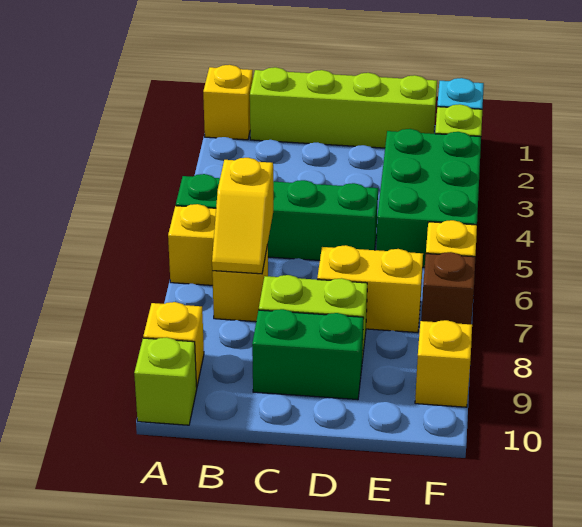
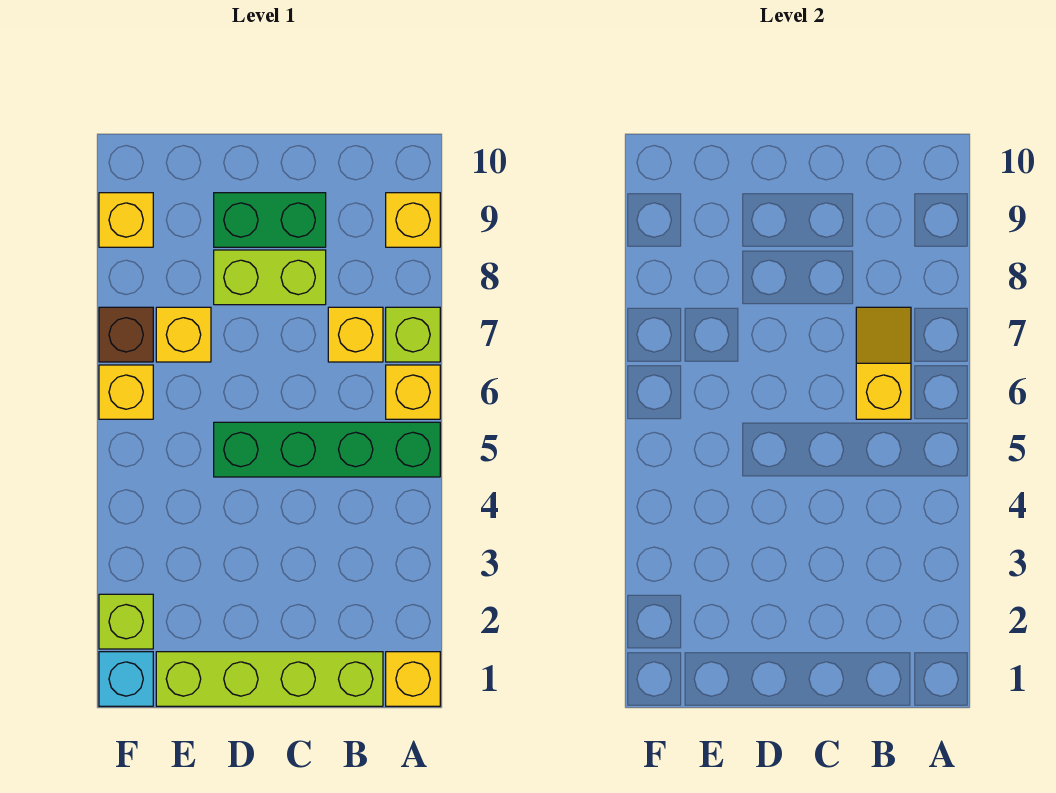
lime brick A10 level 1 -> lime brick A7 level 1
yellow brick D7:E7 level 1 -> yellow brick E7 level 1
green brick E3:F5 level 1 -> none

